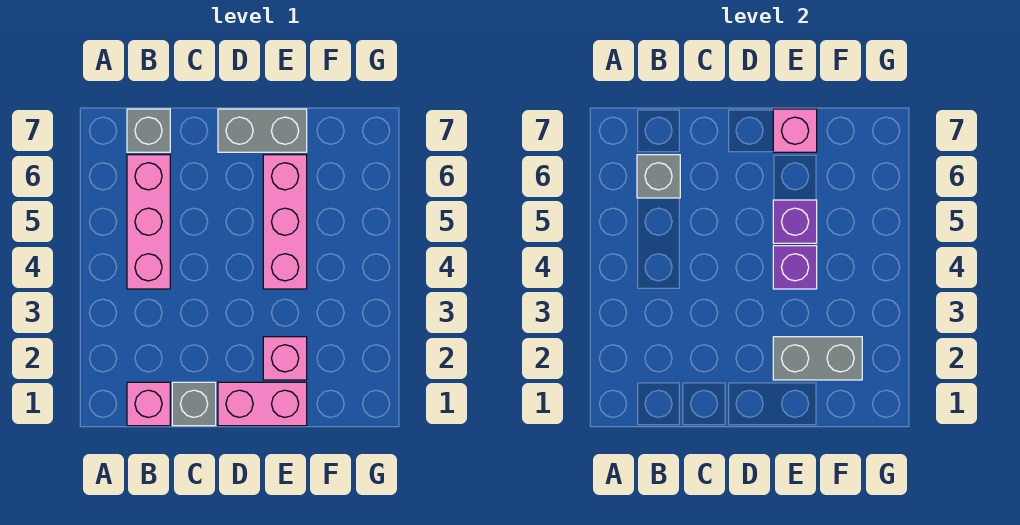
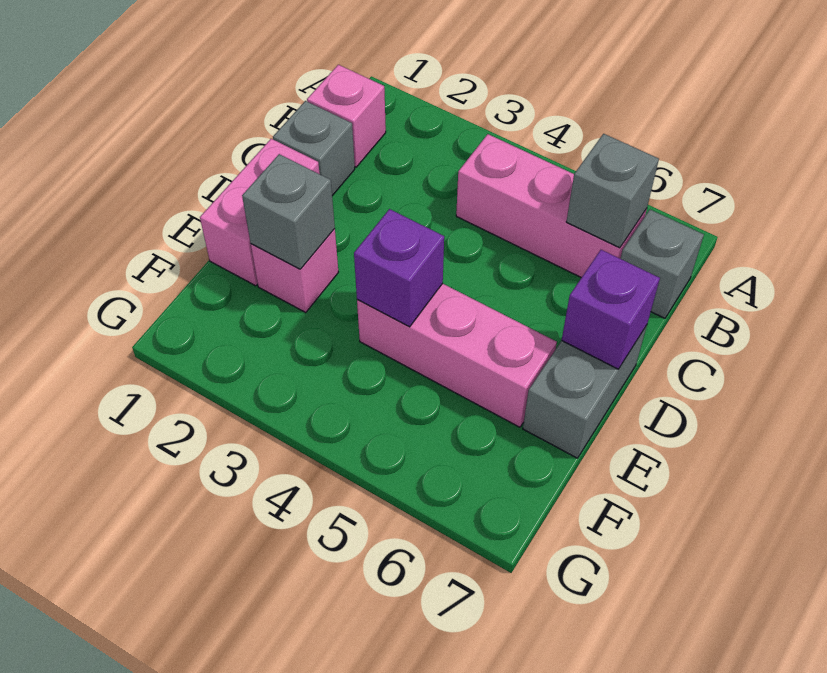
grey brick E2:F2 level 2 -> grey brick E2 level 2
purple brick E5 level 2 -> purple brick D7 level 2
pink brick E7 level 2 -> none

